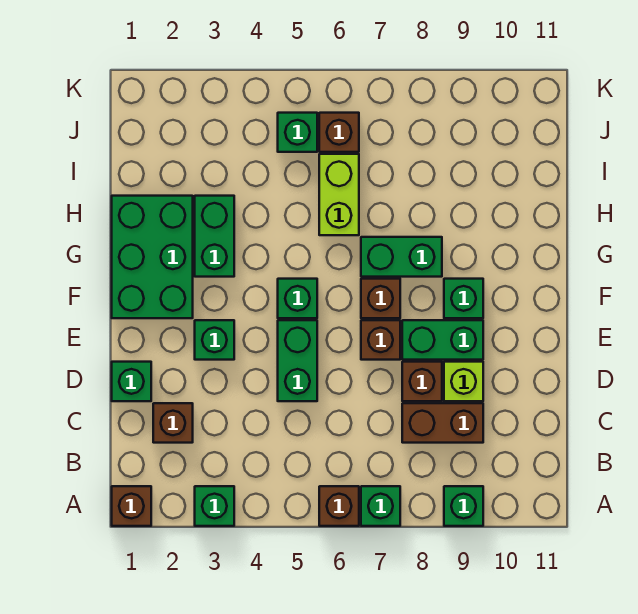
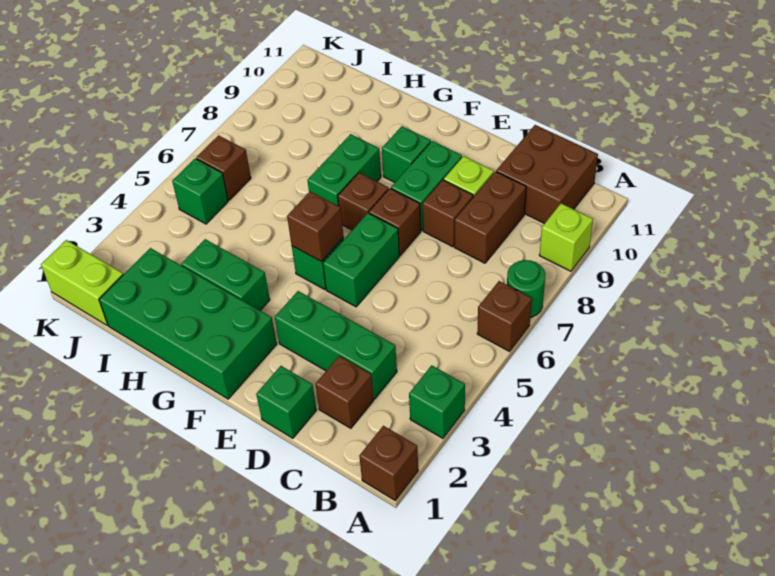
green brick A7 level 1 -> green round brick A7 level 1
green brick A9 level 1 -> lime brick A9 level 1
none -> brown brick B10:C11 level 1
green brick D5:E5 level 1 -> green brick E5:E6 level 1
green brick E3 level 1 -> green brick C3:E3 level 1
green brick F1:H2 level 1 -> green brick F1:I2 level 1
none -> brown brick F5 level 2
lime brick H6:I6 level 1 -> lime brick J1:K1 level 1

